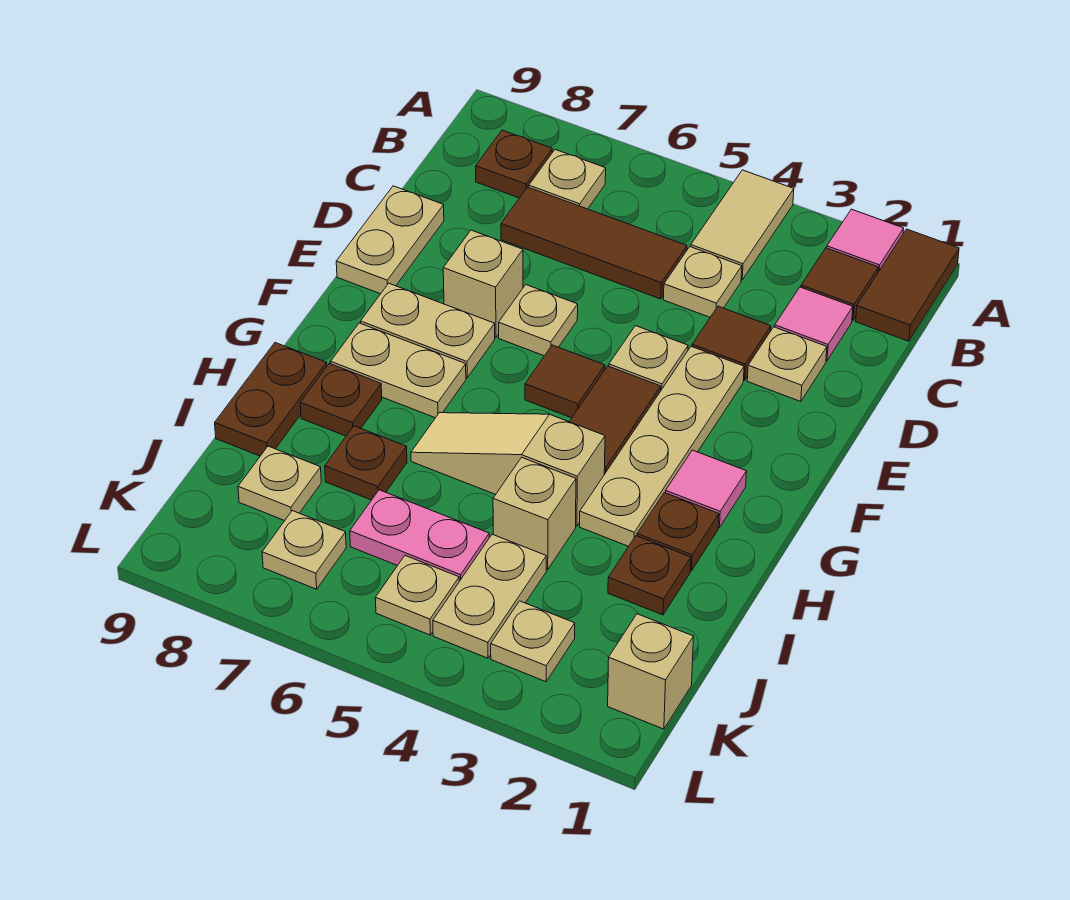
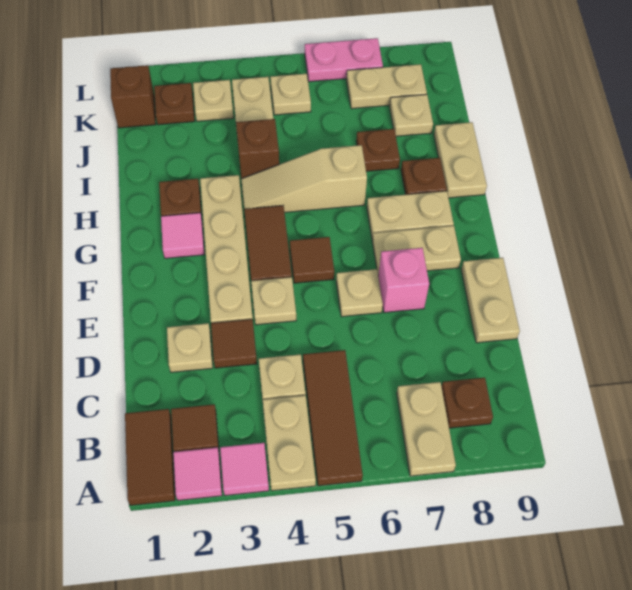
tan tile A4:B4 level 1 -> tan plate A4:B4 level 1
tan plate B7 level 1 -> tan plate A7:B7 level 1
pink tile C2 level 1 -> pink tile A3 level 1
brown tile C5:C7 level 1 -> brown tile A5:C5 level 1
tan brick E7 level 1 -> pink brick E7 level 1
tan slope H4:H6 level 1 top 4 -> tan slope H4:H6 level 1 top 6
brown plate H9:I9 level 1 -> tan plate H9:I9 level 1
brown plate I2 level 1 -> brown plate K2 level 1
tan brick I4 level 1 -> brown brick I4 level 1
pink plate J5:J6 level 1 -> pink plate L6:L7 level 1
tan brick K1 level 1 -> brown brick K1 level 1
tan plate K7 level 1 -> tan plate K7:K8 level 1

